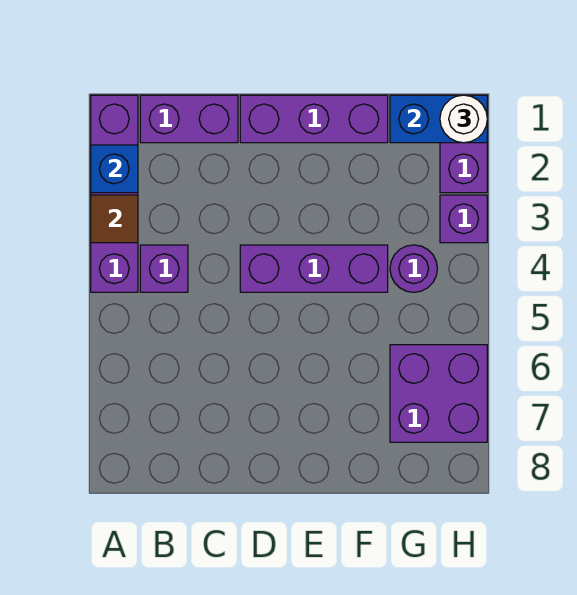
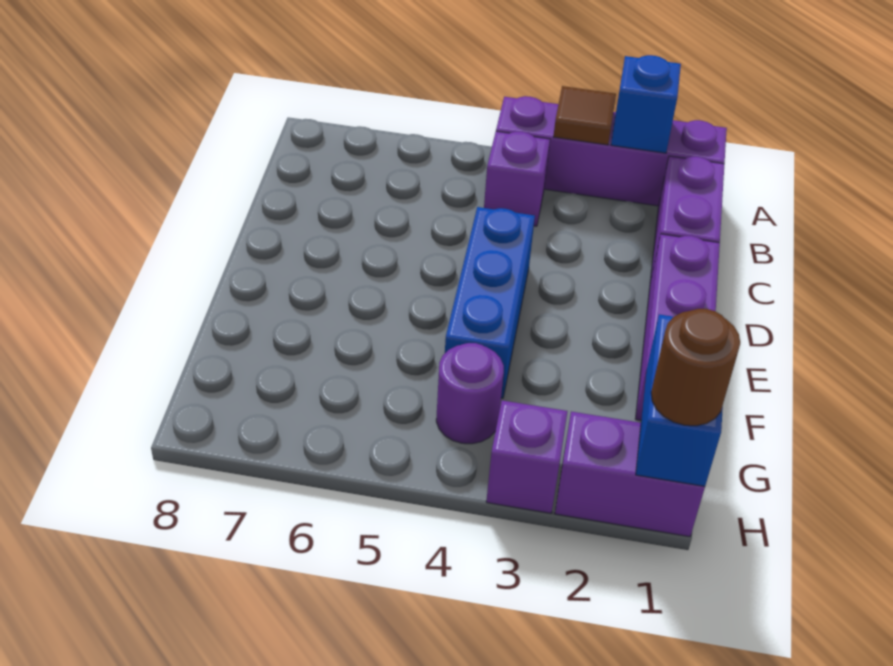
purple brick D4:F4 level 1 -> blue brick D4:F4 level 1
purple brick G6:H7 level 1 -> none
white round brick H1 level 3 -> brown round brick H1 level 3

